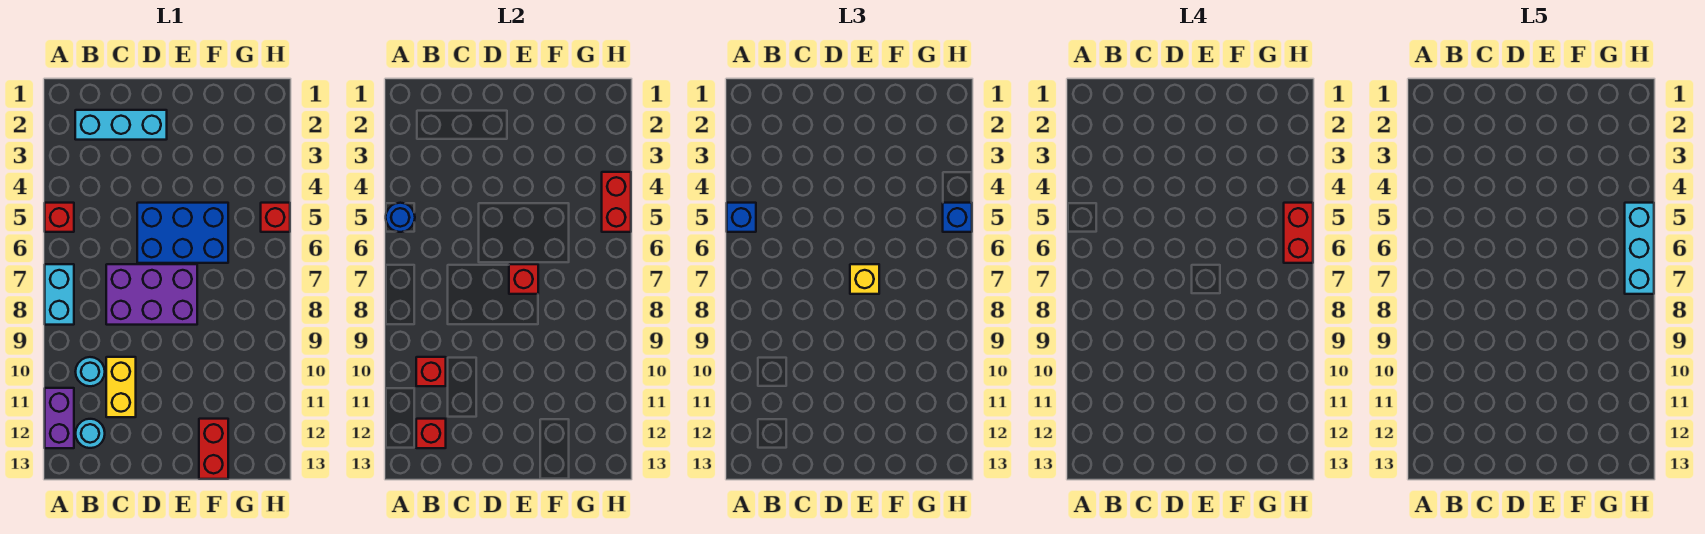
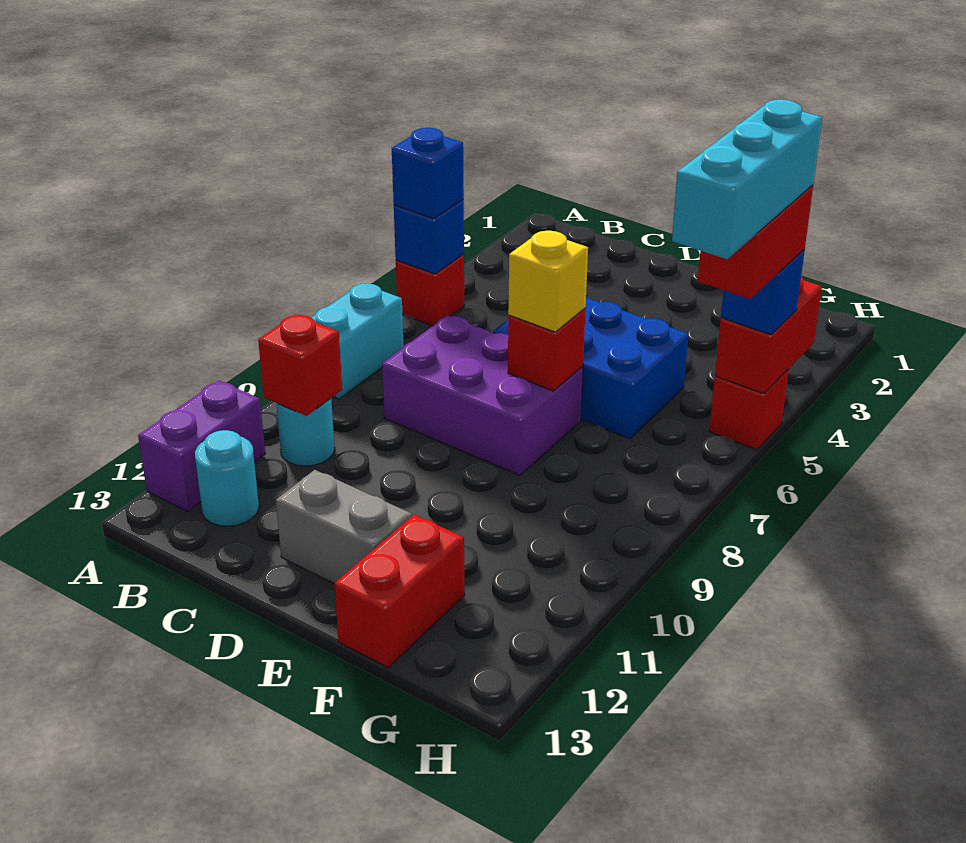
blue round brick A5 level 2 -> blue brick A5 level 2
cyan brick B2:D2 level 1 -> none
red brick B12 level 2 -> none
yellow brick C10:C11 level 1 -> none
none -> grey brick D12:E12 level 1

